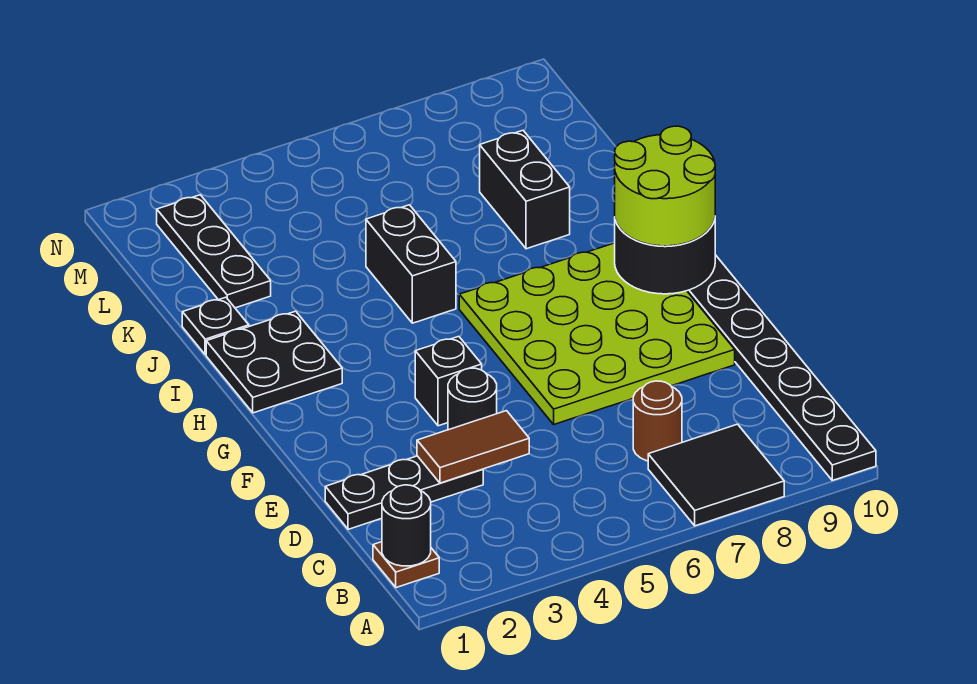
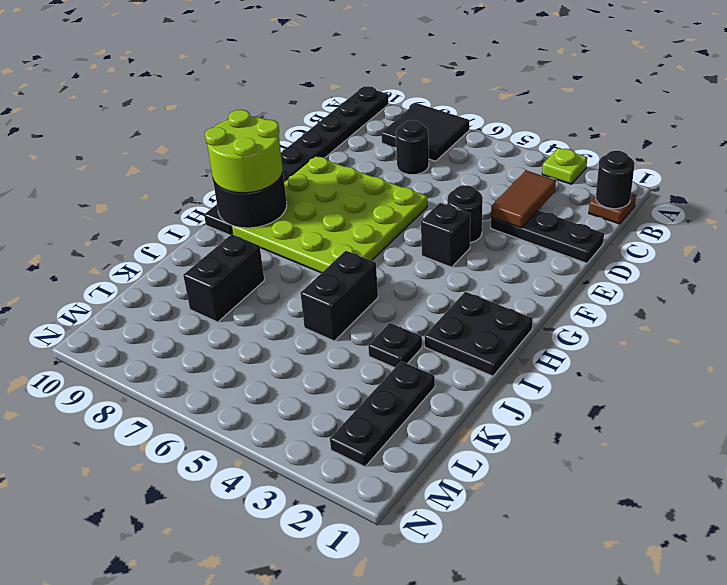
none -> lime plate A3 level 1
brown round brick C7 level 1 -> black round brick C7 level 1
brown tile D3:D4 level 2 -> brown tile C3:D3 level 2
black plate J1 level 1 -> black plate J3 level 1

